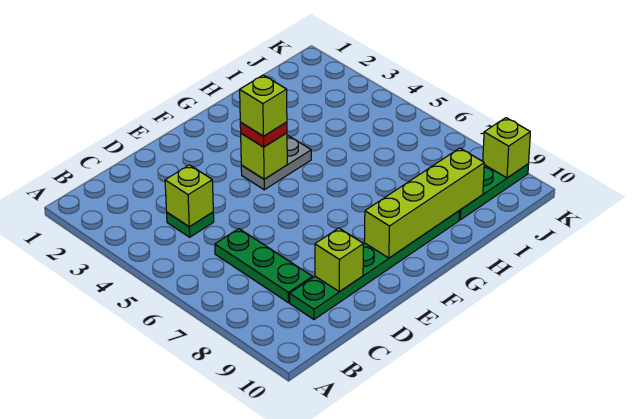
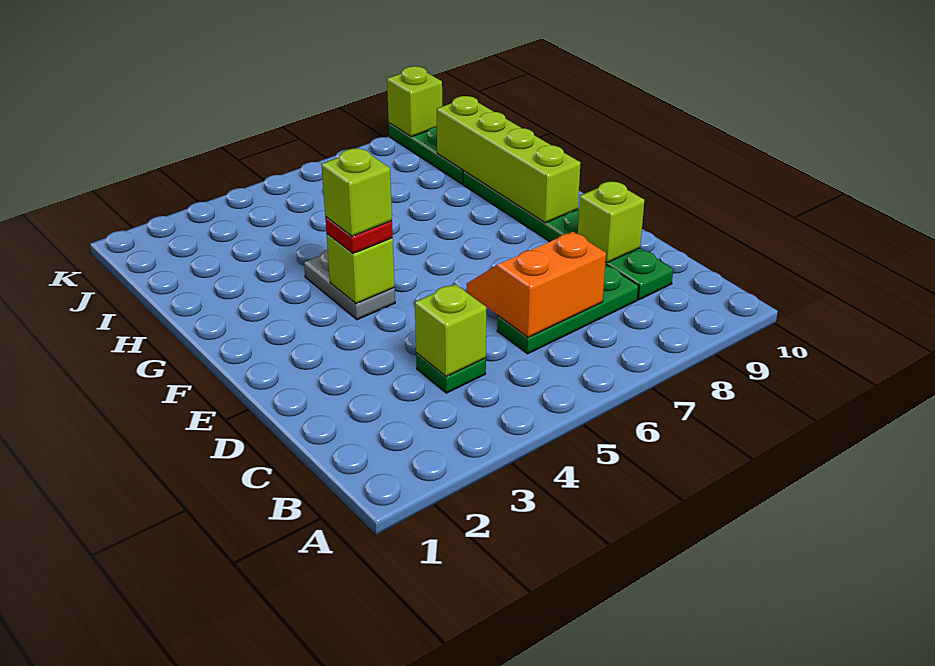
none -> orange slope C6:D7 level 2 top C

